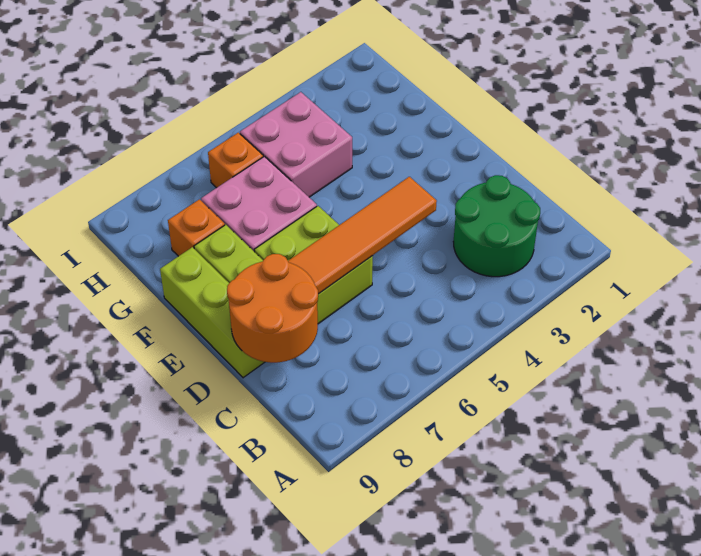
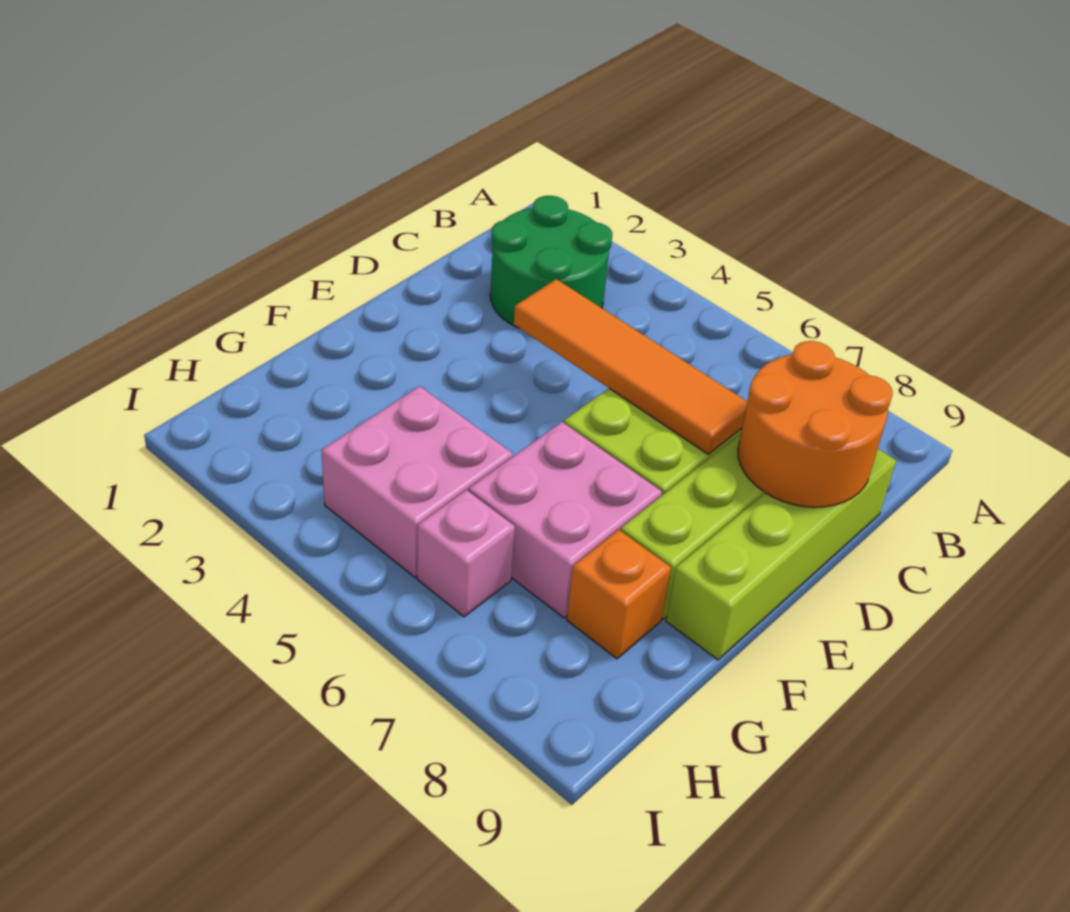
lime brick D9:F9 level 1 -> lime brick C9:F9 level 1
orange brick H6 level 1 -> pink brick H6 level 1

